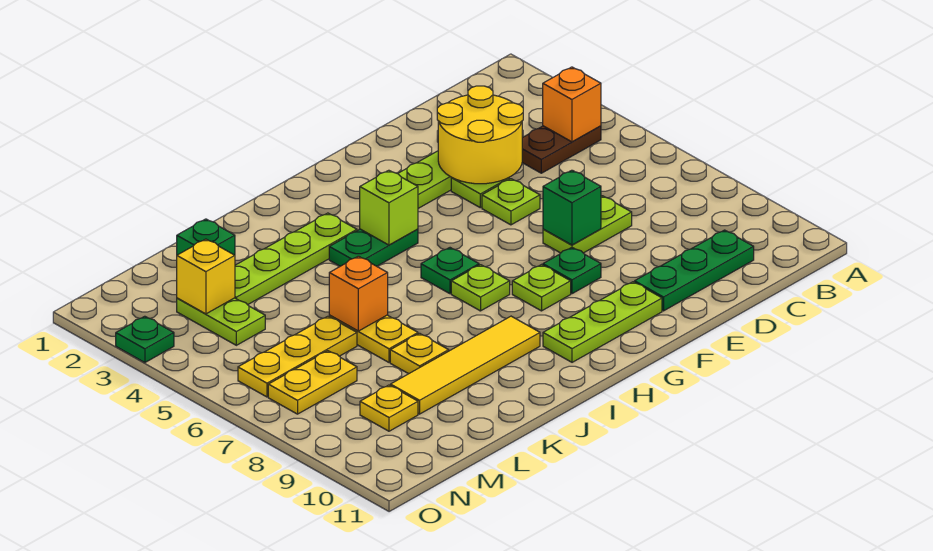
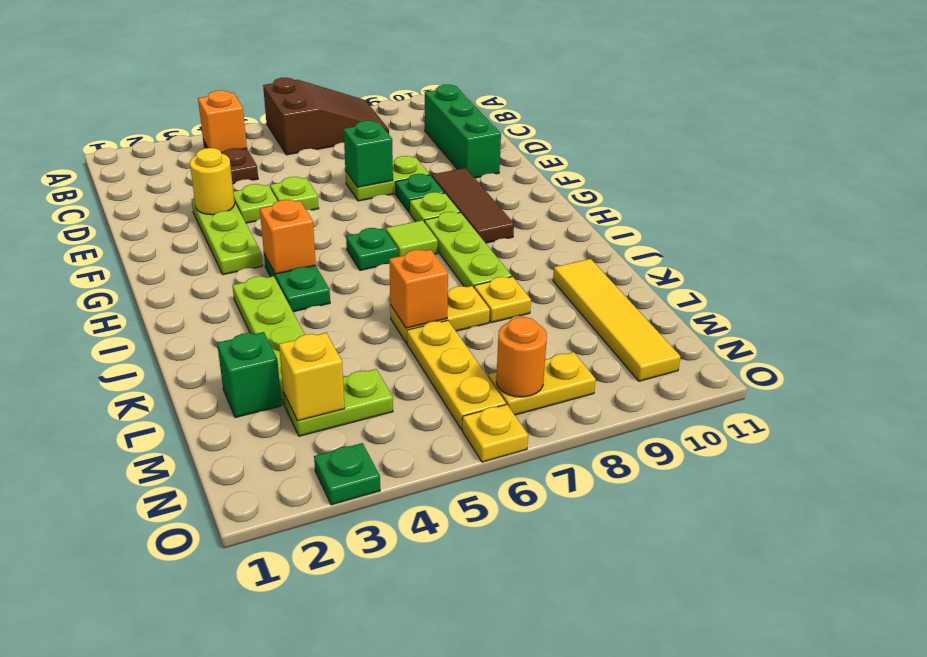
none -> brown slope A6:B8 level 1 top 6
green plate C10:E10 level 1 -> green brick C10:E10 level 1
yellow round brick D3:E4 level 2 -> yellow round brick E3 level 2
lime plate D7:E7 level 1 -> lime plate E7:E8 level 1
none -> brown tile F9:H9 level 1
lime plate F10:H10 level 1 -> lime plate H8:J8 level 1
lime brick H4 level 2 -> orange brick H4 level 2
lime plate H7 level 1 -> lime tile H7 level 1
yellow tile I9:L9 level 1 -> yellow tile K10:N10 level 1
yellow plate M7:N7 level 1 -> yellow plate N7:N8 level 1
yellow plate M9 level 1 -> yellow plate O6 level 1
none -> orange round brick N7 level 2

